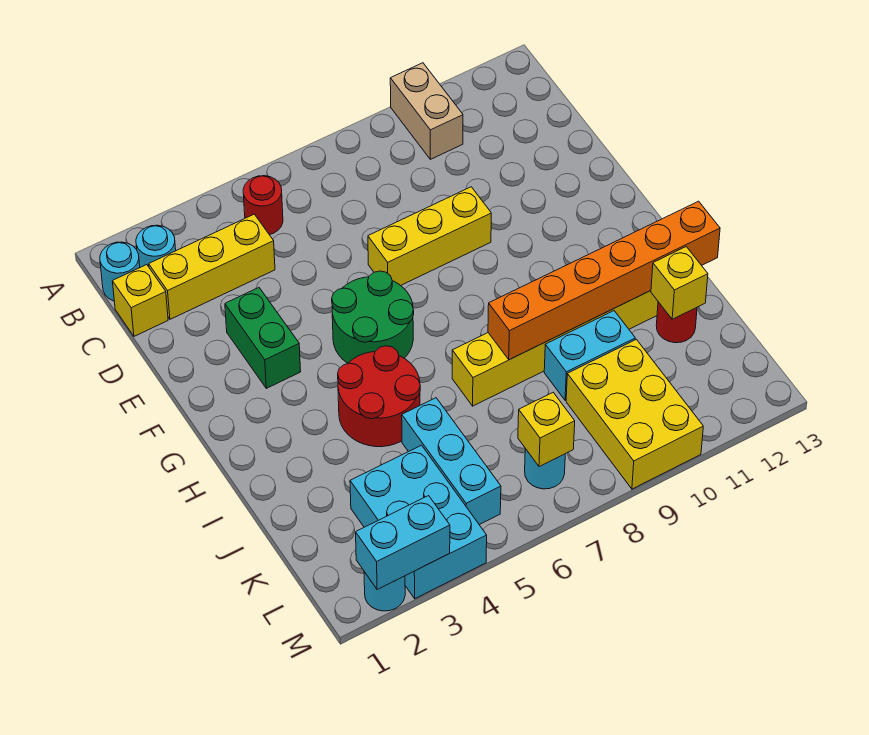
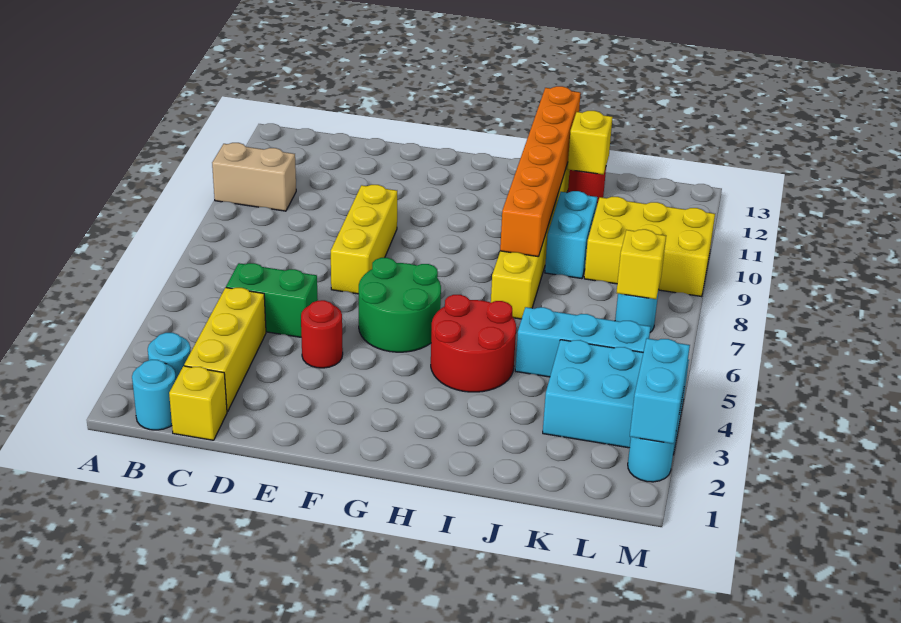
red round brick B5 level 1 -> red round brick E4 level 1
green brick E3:F3 level 1 -> green brick C5:D5 level 1

